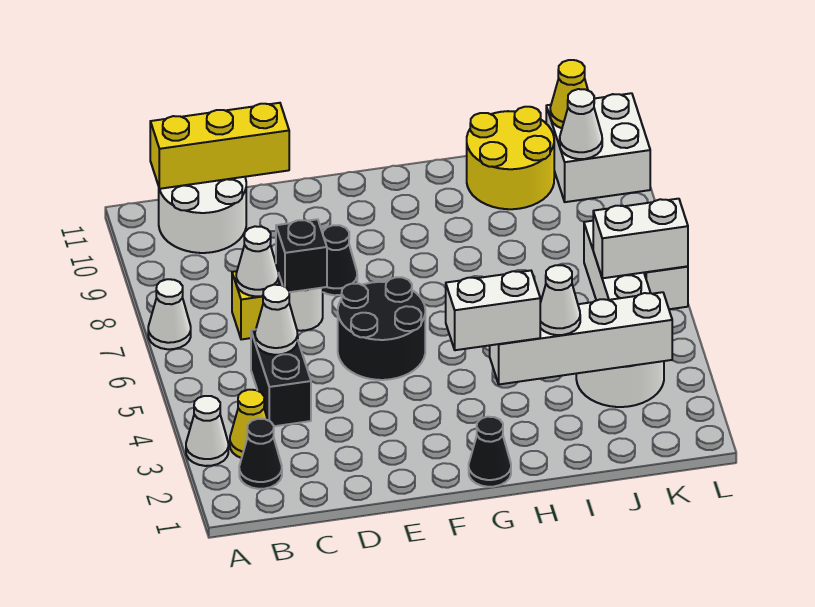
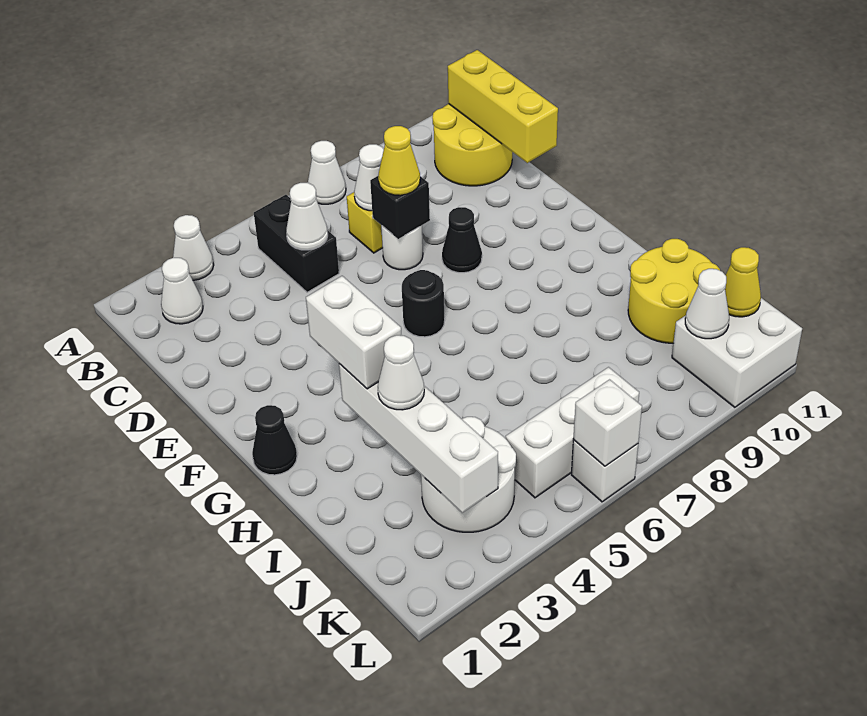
black cone B2 level 1 -> white cone B2 level 1
yellow cone B3 level 1 -> yellow cone D7 level 3
white round brick B10:C11 level 1 -> yellow round brick B10:C11 level 1
black brick C4:C5 level 1 -> black brick B5:C5 level 1
black round brick E5:F6 level 1 -> black round brick F6 level 1
white brick K6:L6 level 2 -> white brick L6 level 2

